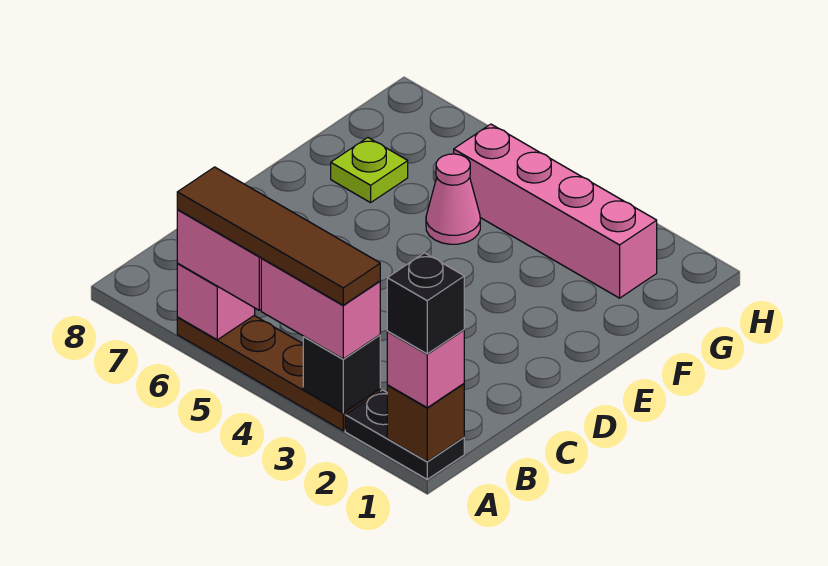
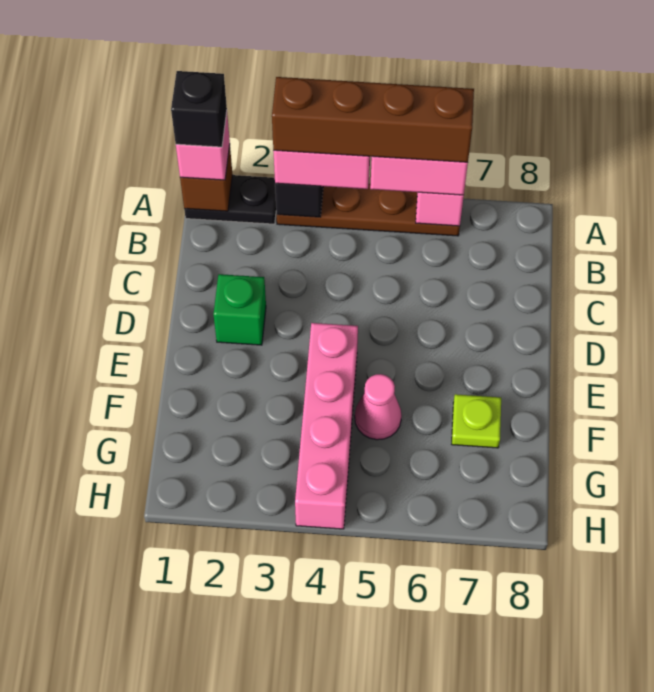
brown tile A3:A6 level 4 -> brown brick A3:A6 level 4
none -> green brick D2 level 1
pink brick G2:G5 level 1 -> pink brick E4:H4 level 1

